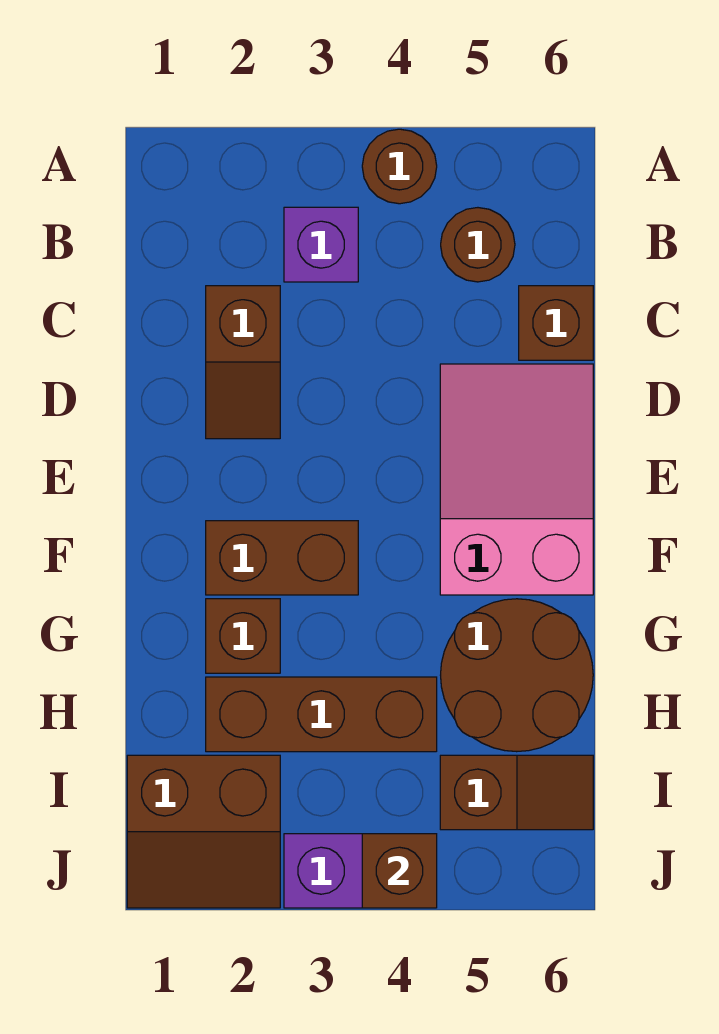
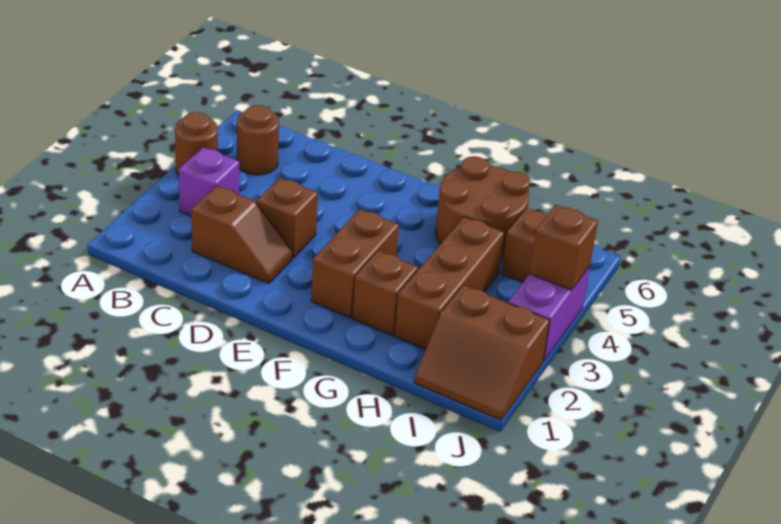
brown brick C6 level 1 -> brown brick D3 level 1
pink slope D5:F6 level 1 top F -> none
brown slope I1:J2 level 1 top I -> brown slope I1:J2 level 1 top 2

